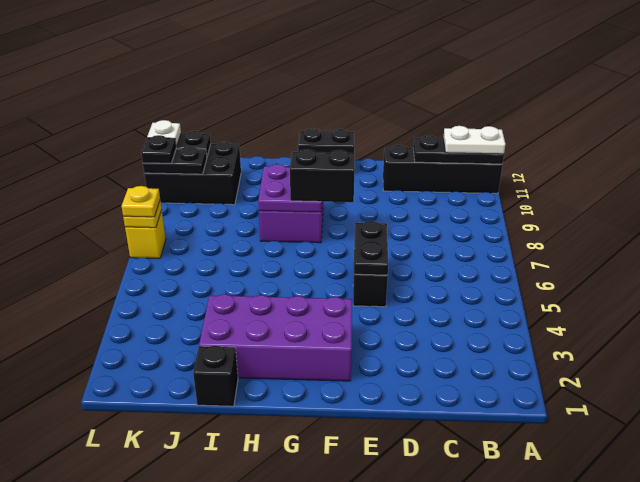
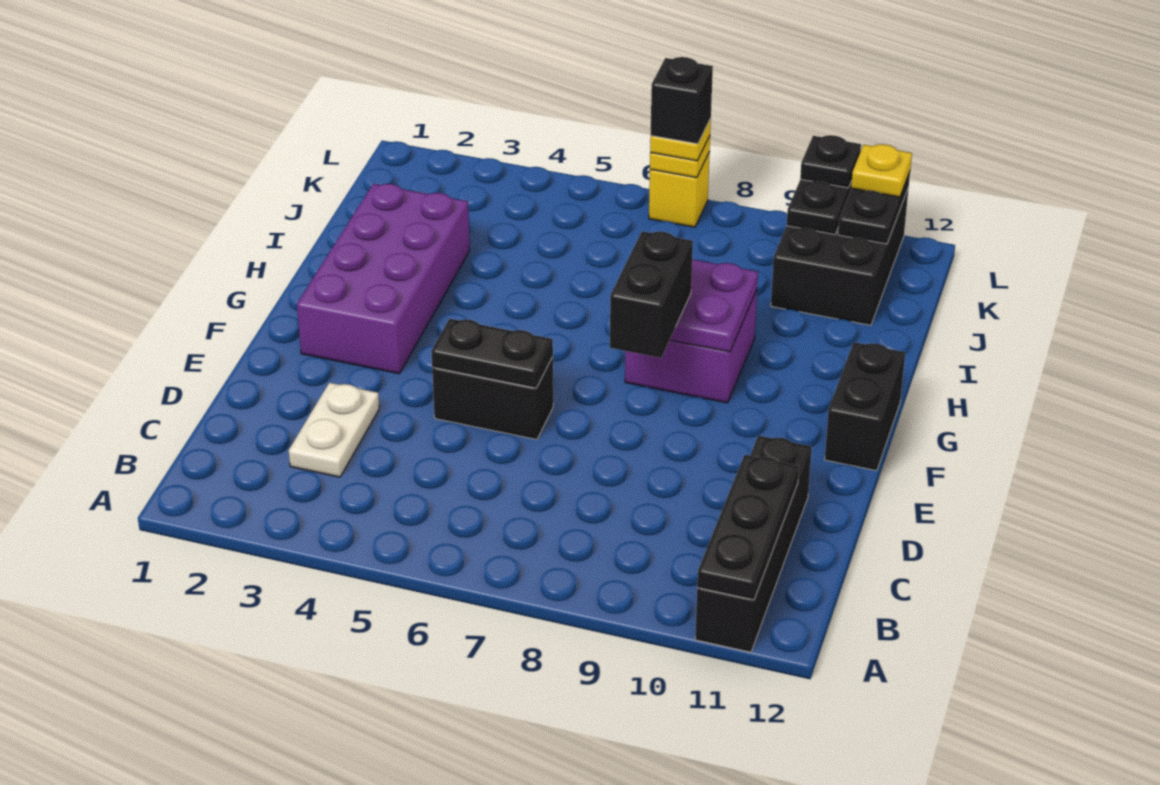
white plate A11:B11 level 3 -> white plate C3:D3 level 1
black brick I1 level 1 -> black brick L7 level 4
white plate L11 level 3 -> yellow plate L11 level 3

